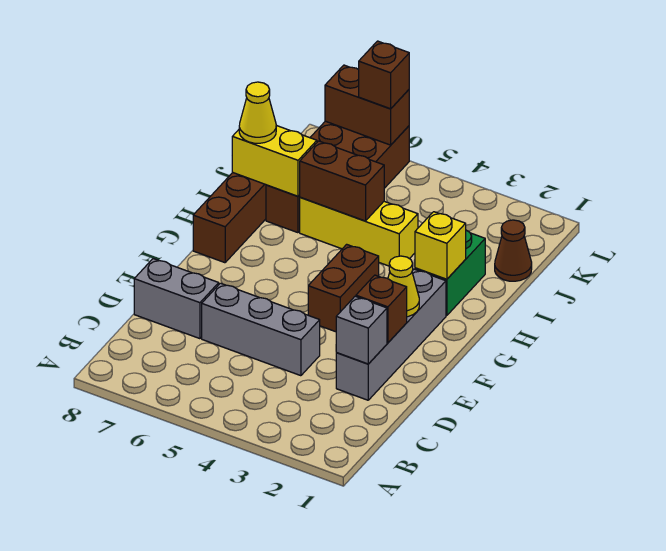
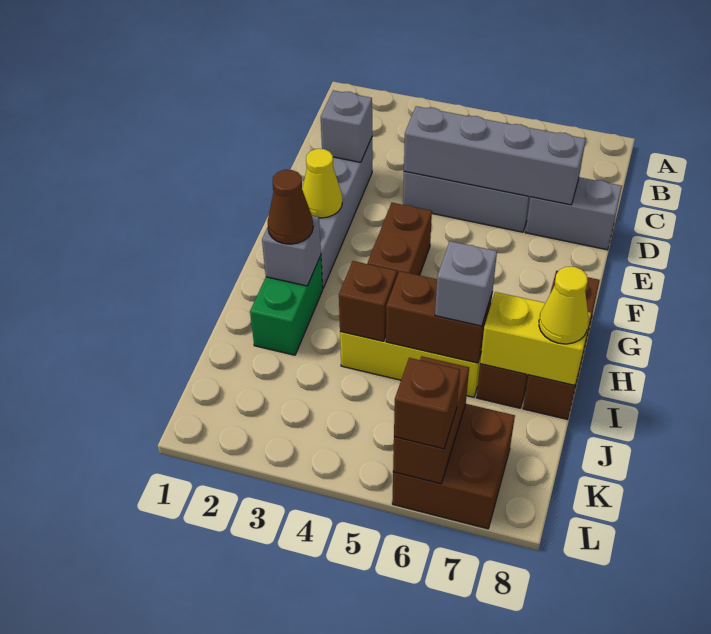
none -> grey brick D4:D7 level 2
brown brick E2 level 2 -> brown brick I4 level 2
yellow brick H2 level 2 -> grey brick H2 level 2
none -> grey brick I6 level 3
brown cone J1 level 1 -> brown cone H2 level 3
brown brick L6:L7 level 2 -> brown brick K6:L6 level 2

